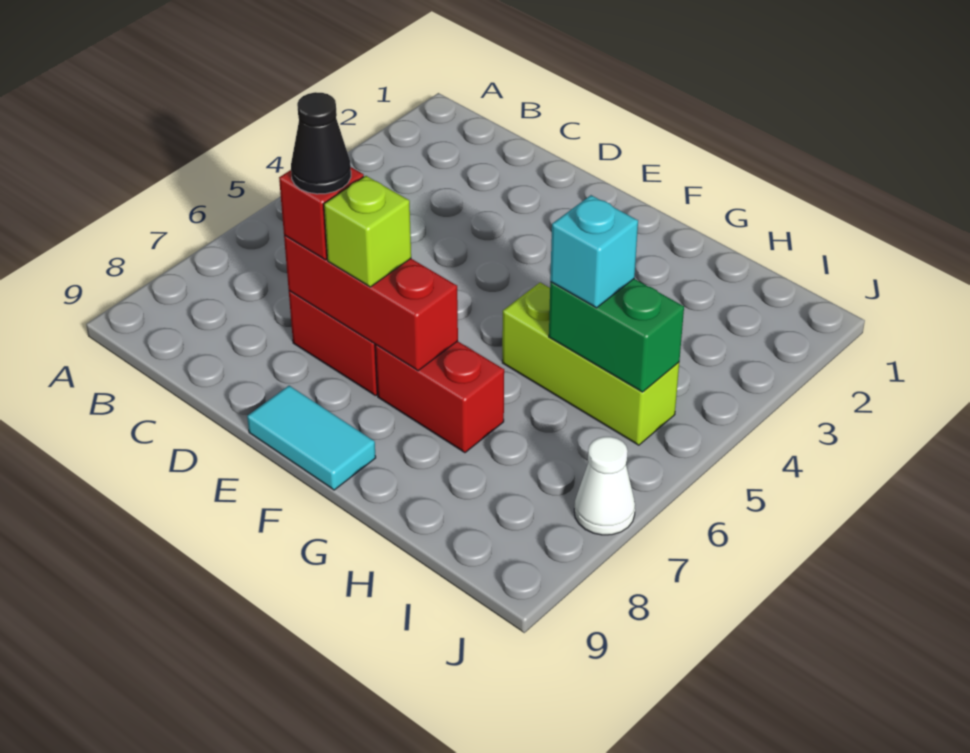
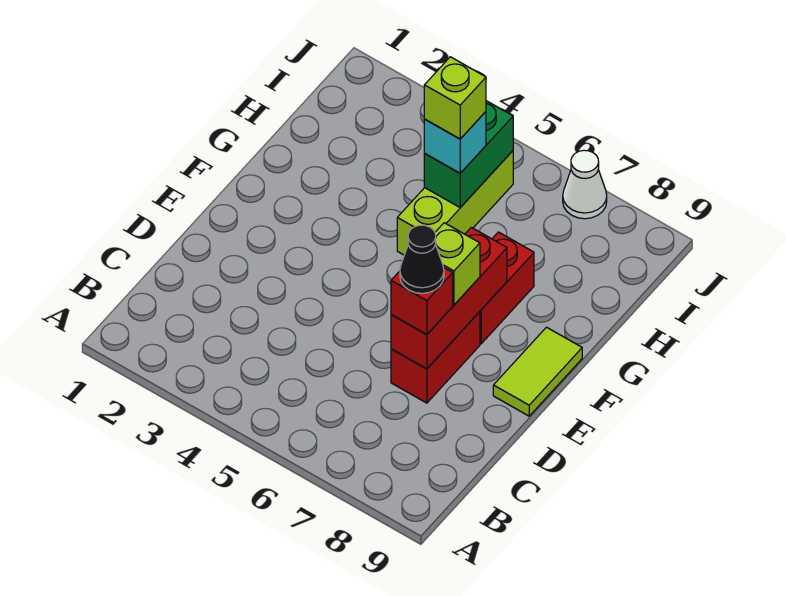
cyan tile E9:F9 level 1 -> lime tile E9:F9 level 1
none -> lime brick H5 level 4

